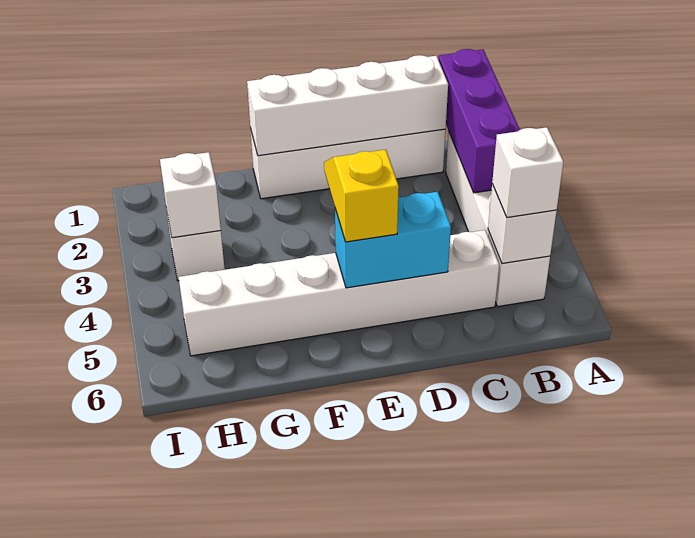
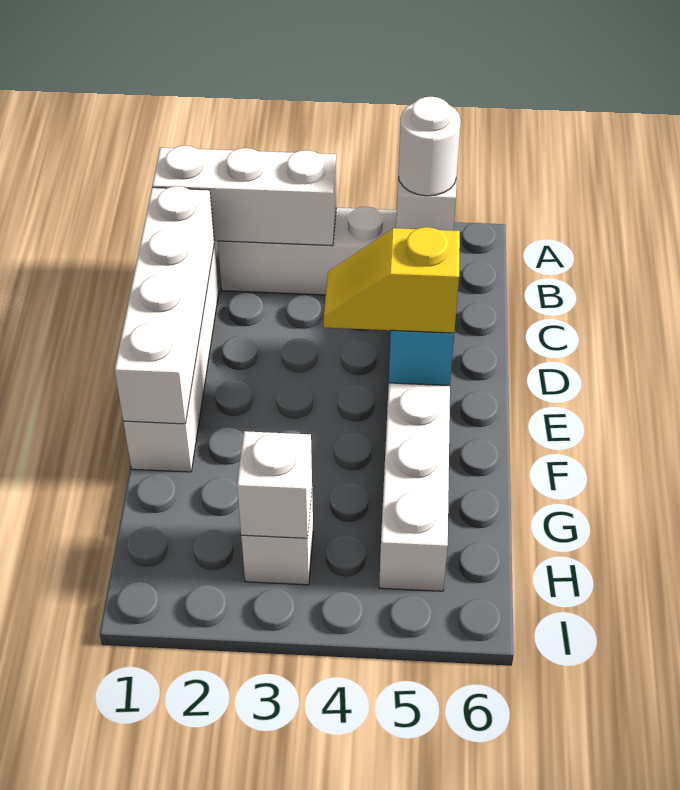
purple brick B1:B3 level 2 -> white brick B1:B3 level 2
white brick B5 level 3 -> white round brick B5 level 3

